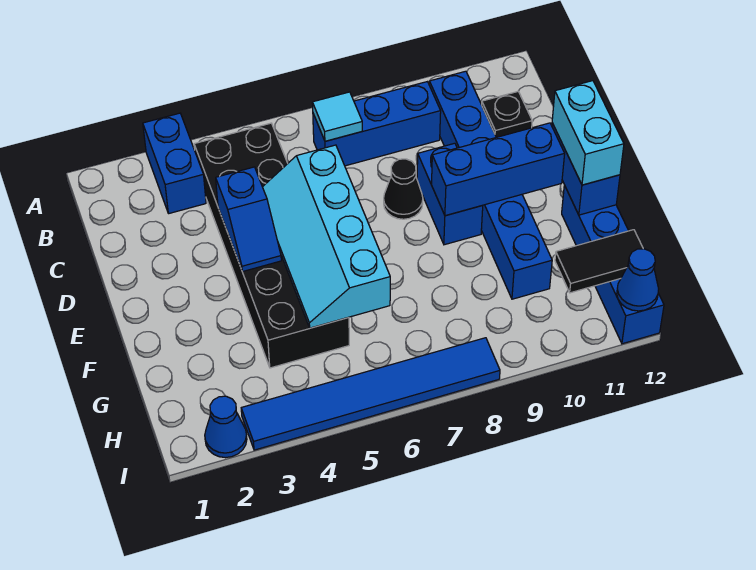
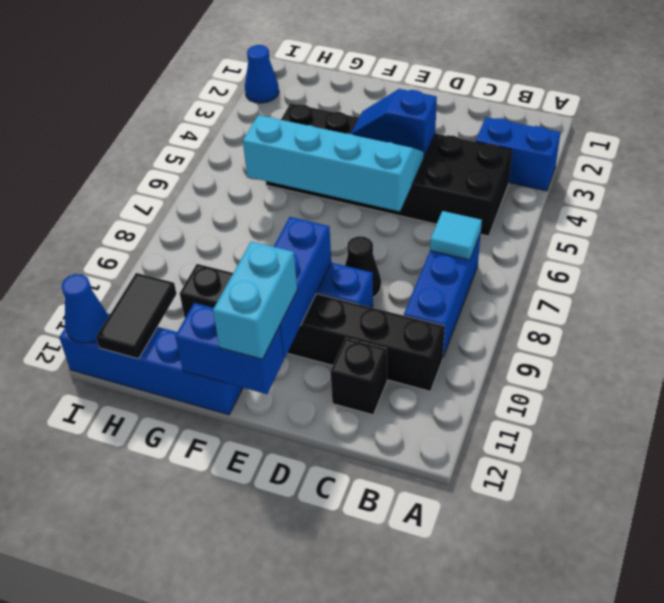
blue brick B10:G10 level 1 -> black brick B10:G10 level 1
cyan brick E12:F12 level 3 -> cyan brick E11:E12 level 3
blue tile I3:I8 level 1 -> none

